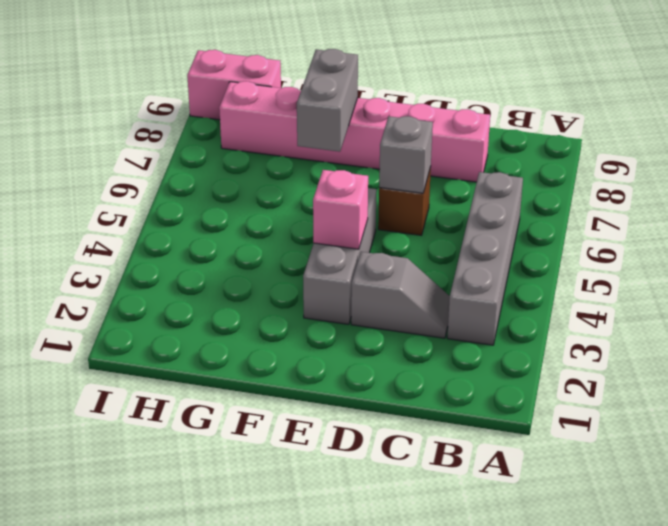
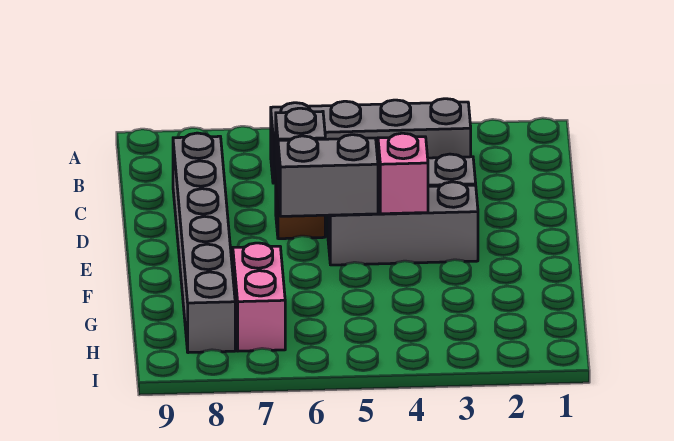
pink brick C8:H8 level 1 -> grey brick C8:H8 level 1
grey brick F7:F8 level 2 -> grey brick E5:E6 level 2
pink brick H9:I9 level 1 -> pink brick G7:H7 level 1

